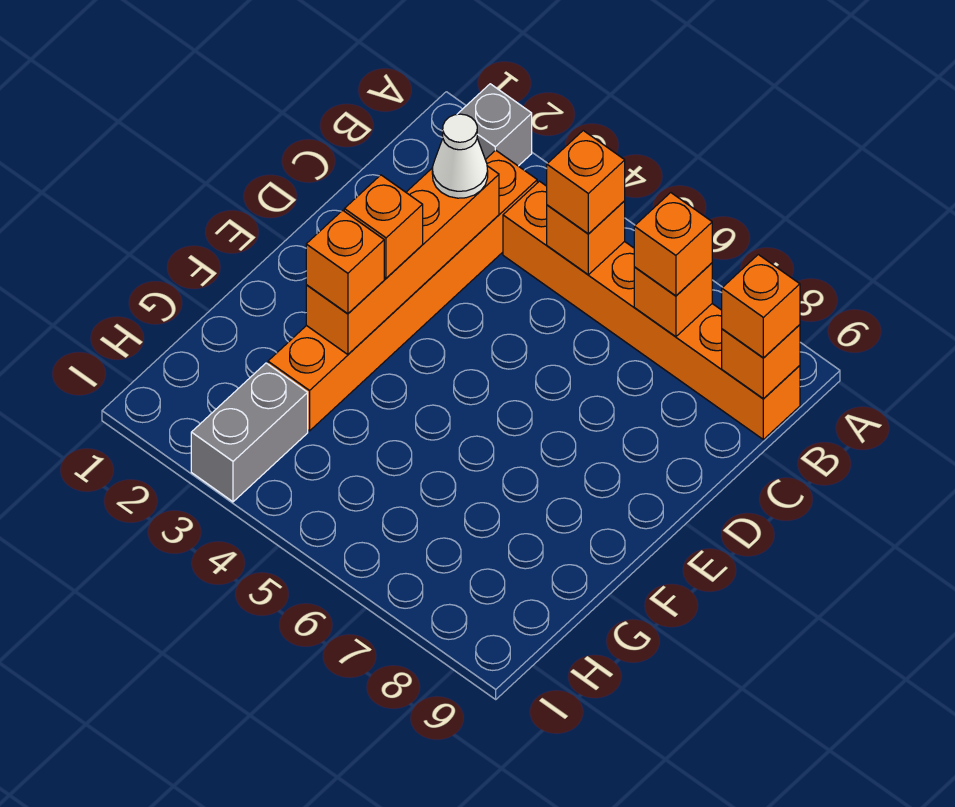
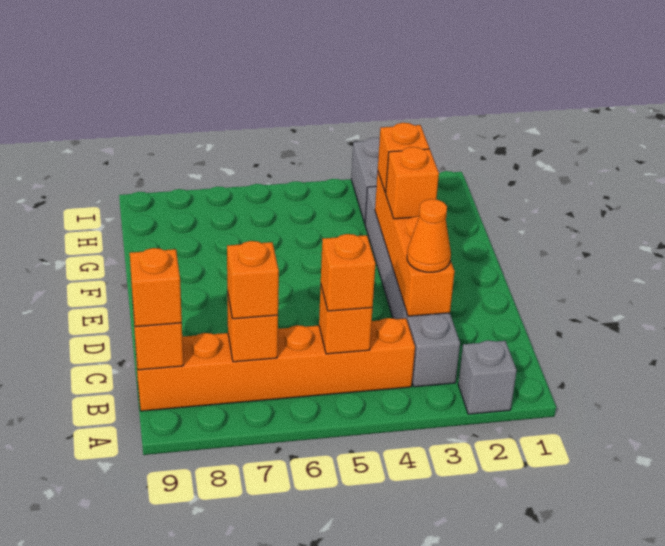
orange brick B3:G3 level 1 -> grey brick B3:G3 level 1
white cone C3 level 3 -> orange cone C3 level 3

